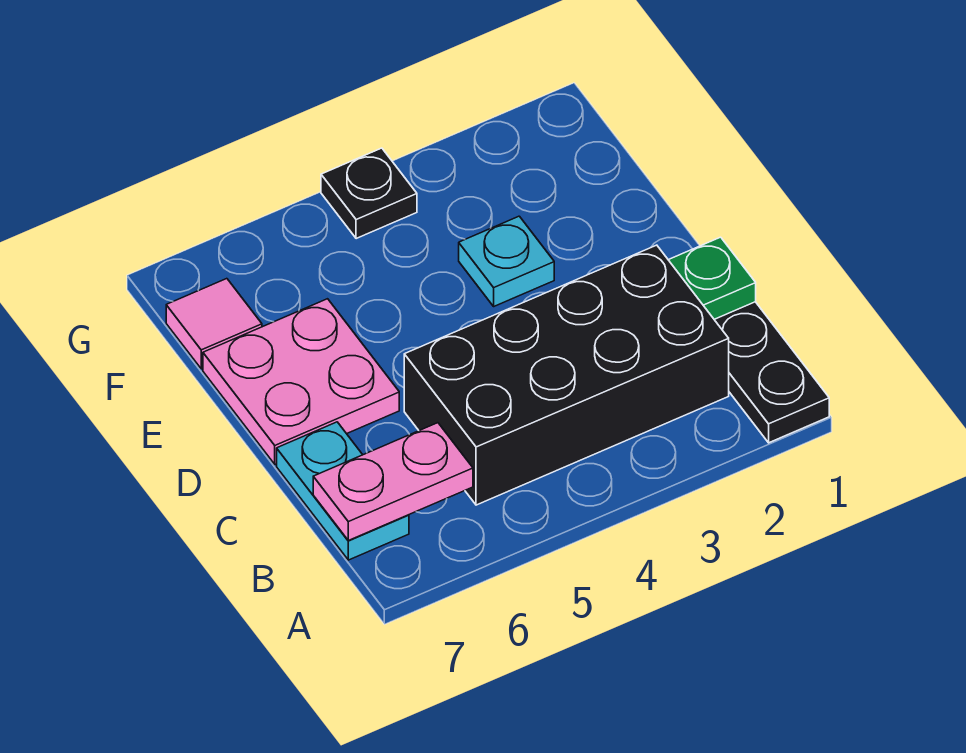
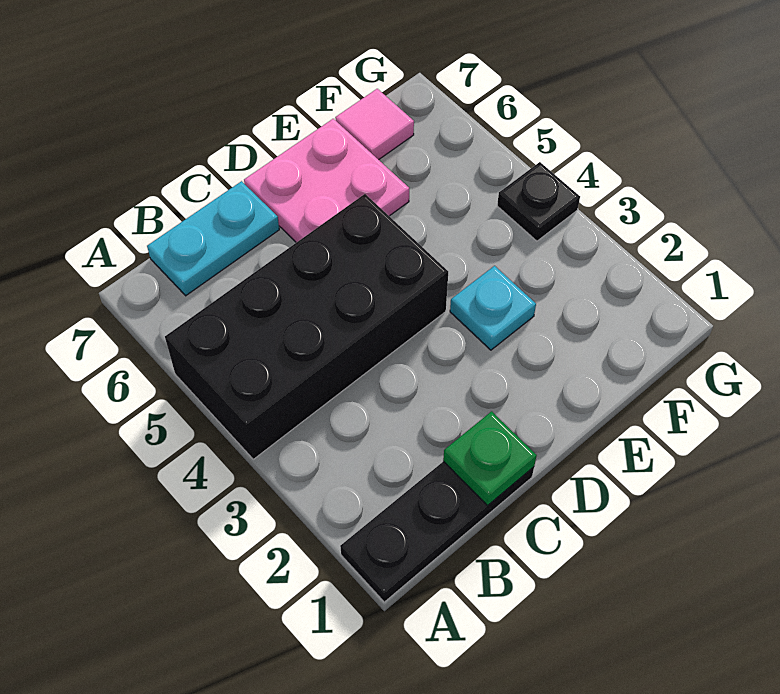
black brick B2:C5 level 1 -> black brick A4:D5 level 1
pink plate B6:B7 level 2 -> none

